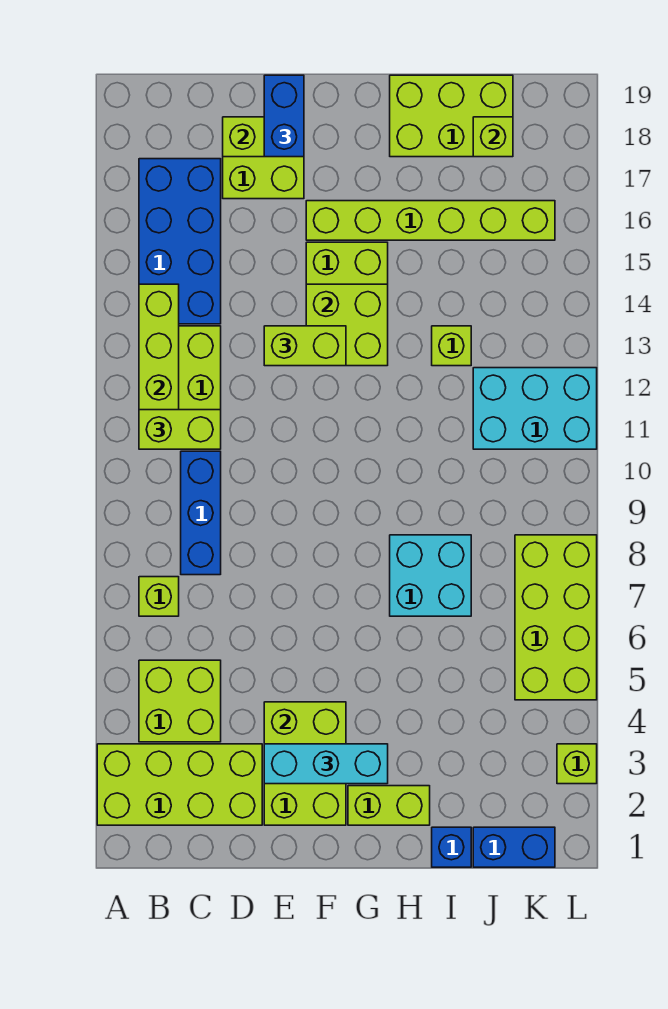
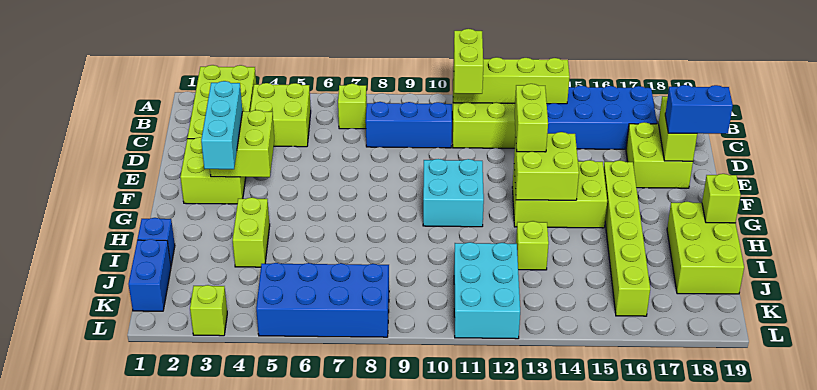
lime brick G2:H2 level 1 -> lime brick H4:I4 level 1
cyan brick H7:I8 level 1 -> cyan brick F10:G11 level 1
lime brick J18 level 2 -> lime brick H19 level 2
lime brick K5:L8 level 1 -> blue brick K5:L8 level 1

